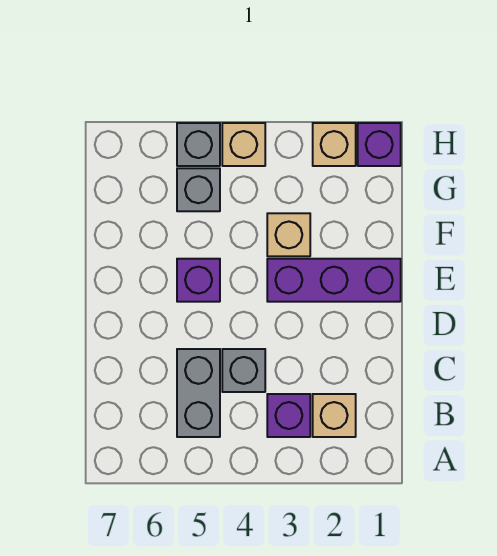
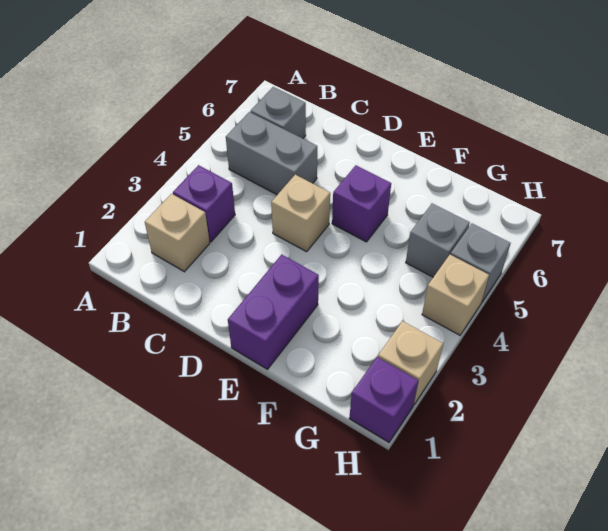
grey brick C4 level 1 -> grey brick B6 level 1
purple brick E1:E3 level 1 -> purple brick E1:E2 level 1
tan brick F3 level 1 -> tan brick D4 level 1

